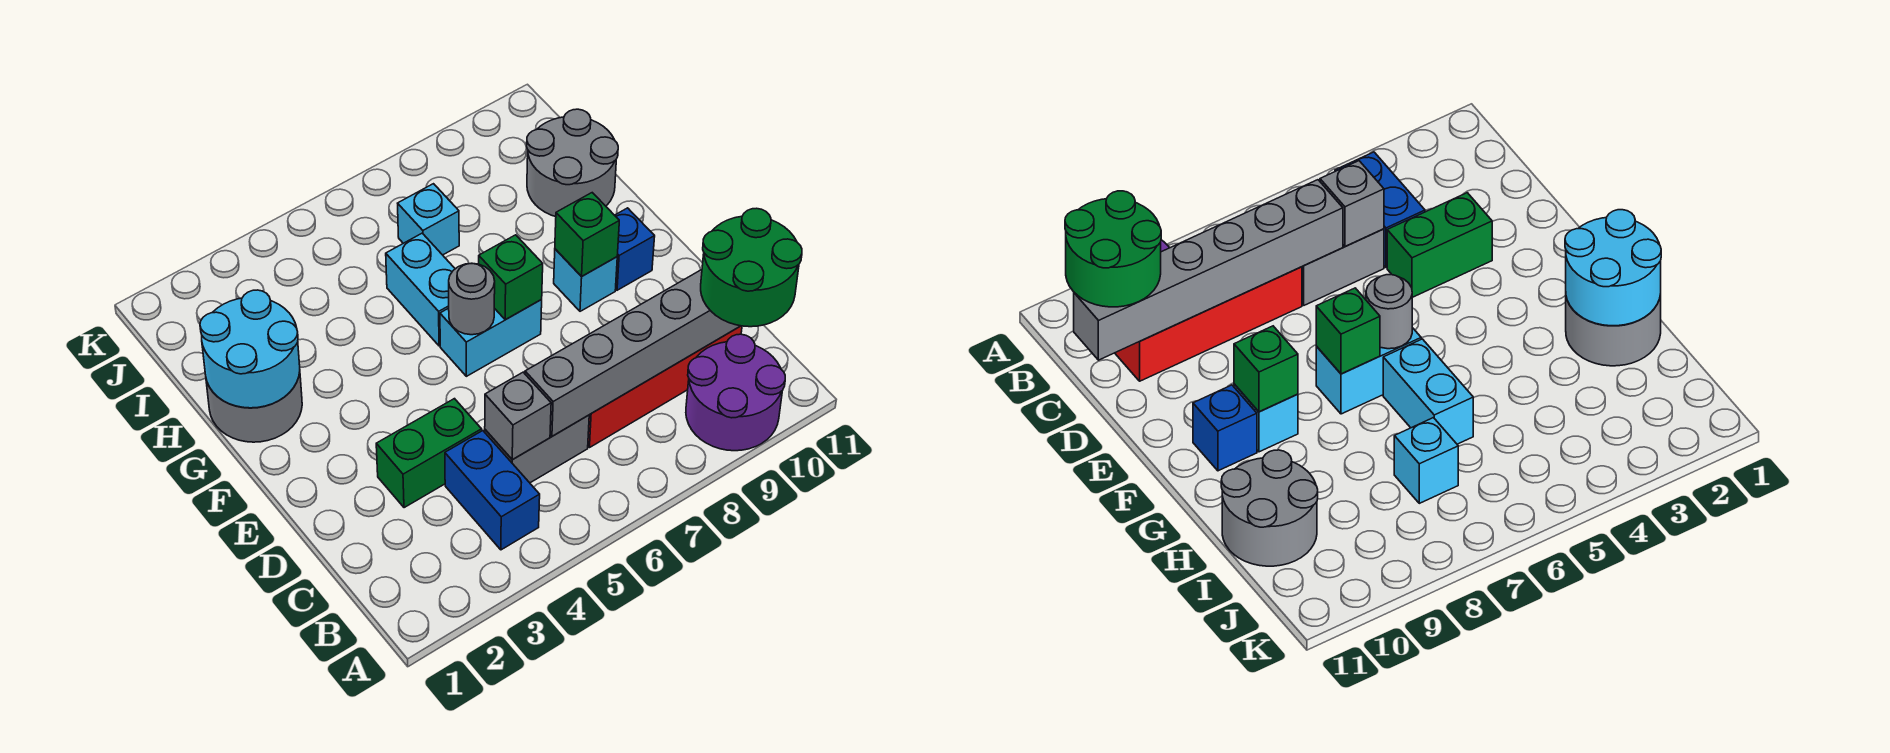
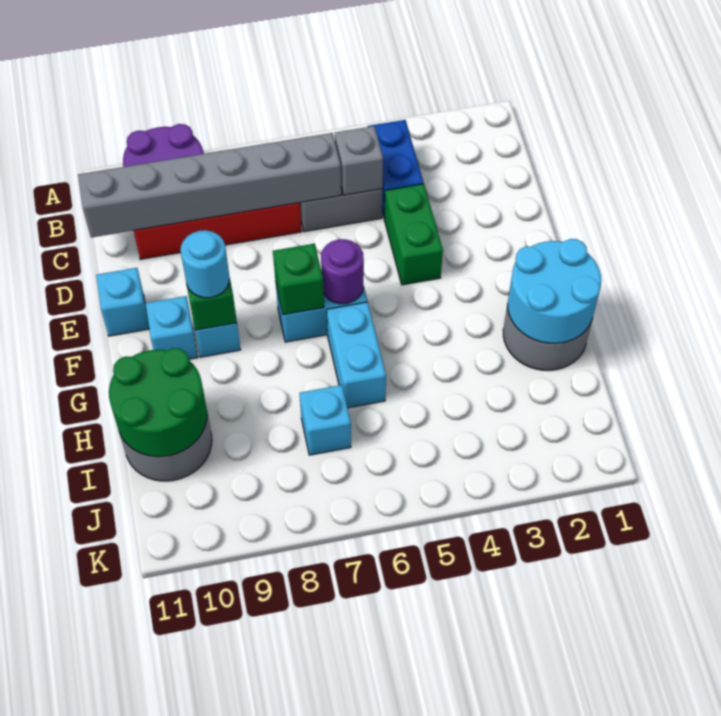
green round brick B10:C11 level 3 -> green round brick H10:I11 level 2
green brick D3:D4 level 1 -> green brick D4:E4 level 1
none -> cyan brick E11 level 1
grey round brick F6 level 2 -> purple round brick F6 level 2
none -> cyan round brick F9 level 3
blue brick F10 level 1 -> cyan brick F10 level 1

